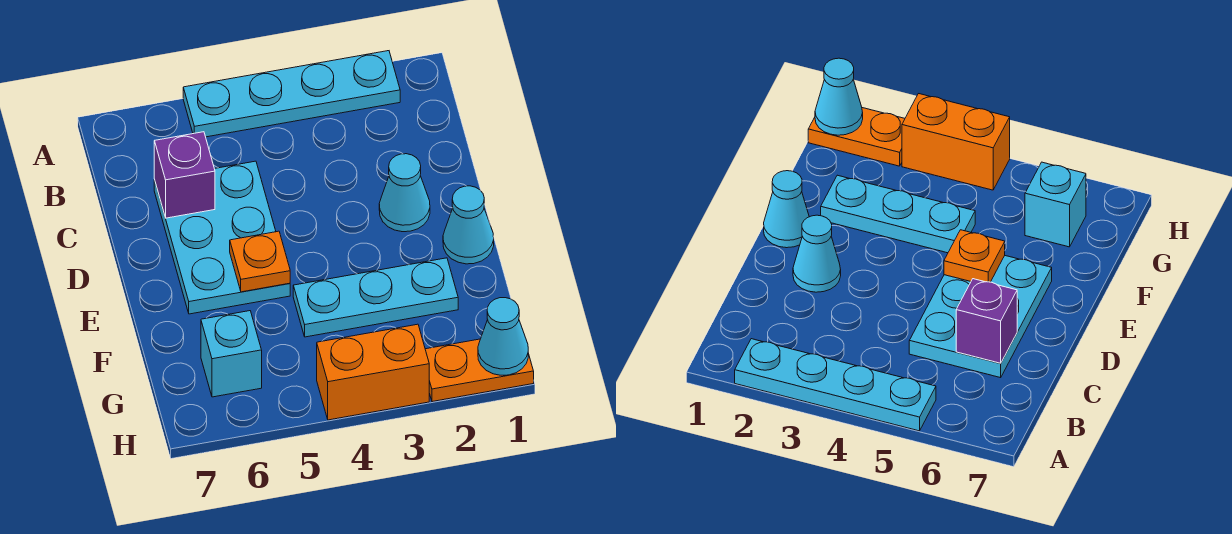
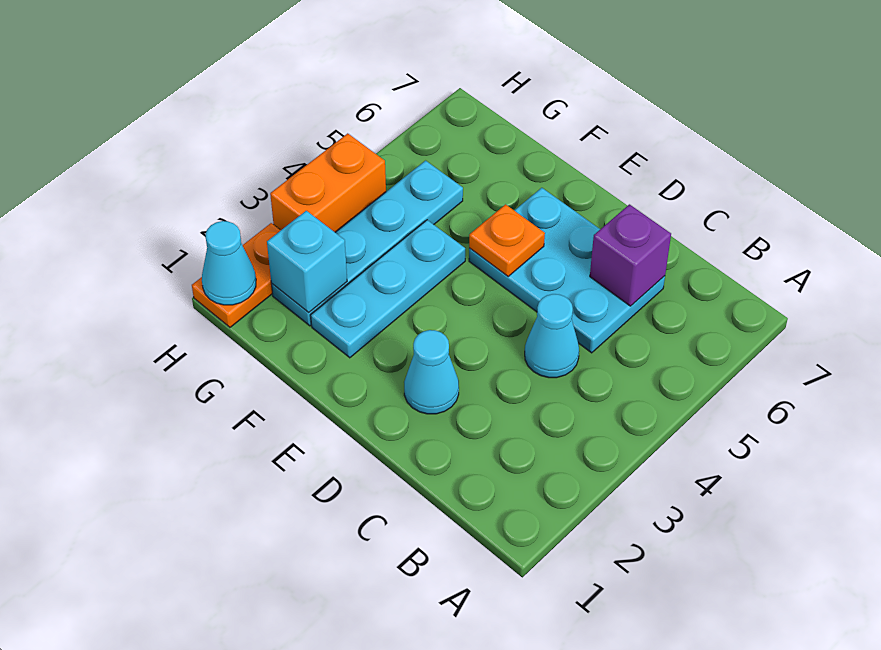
cyan plate A2:A5 level 1 -> cyan plate G2:G5 level 1
cyan cone E1 level 1 -> cyan cone C4 level 1
cyan brick G6 level 1 -> cyan brick G2 level 2

